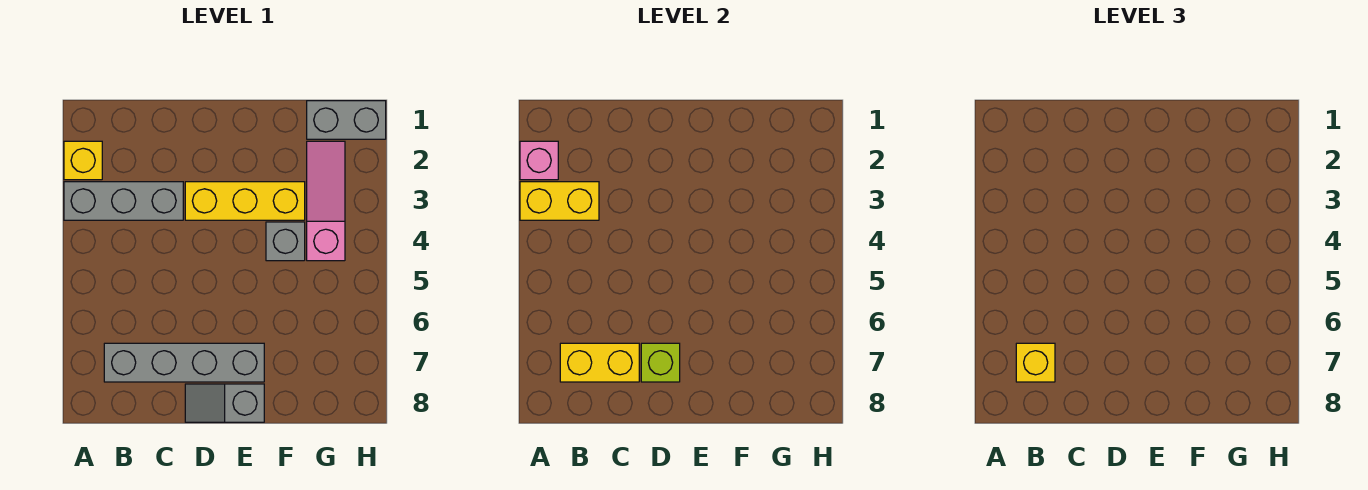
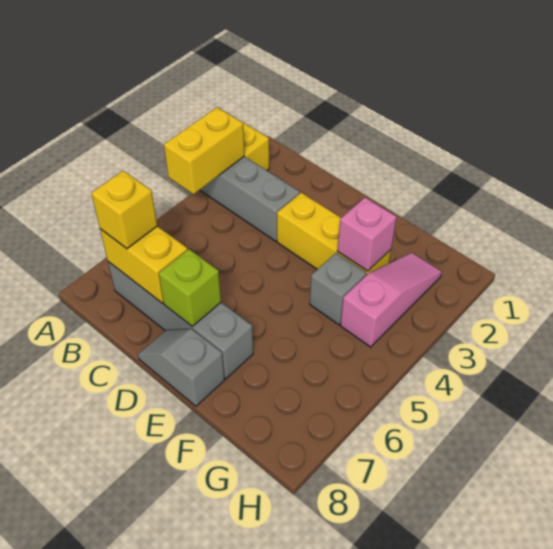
pink brick A2 level 2 -> pink brick F3 level 2
yellow brick A3:B3 level 2 -> yellow brick A3:A4 level 2
grey brick G1:H1 level 1 -> none

